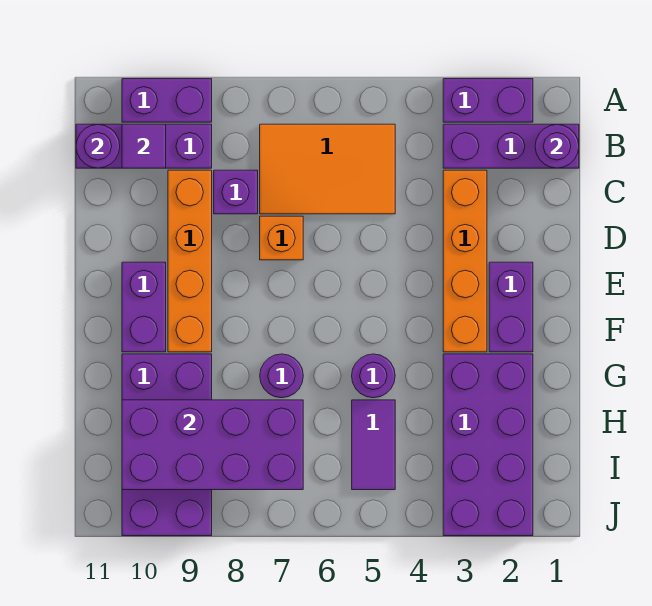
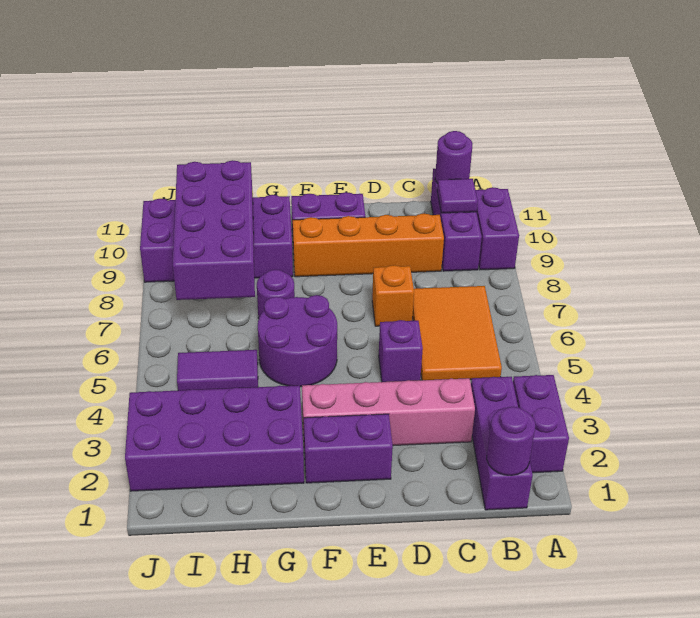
orange brick C3:F3 level 1 -> pink brick C3:F3 level 1
purple brick C8 level 1 -> purple brick D5 level 1
purple round brick G5 level 1 -> purple round brick F5:G6 level 1

